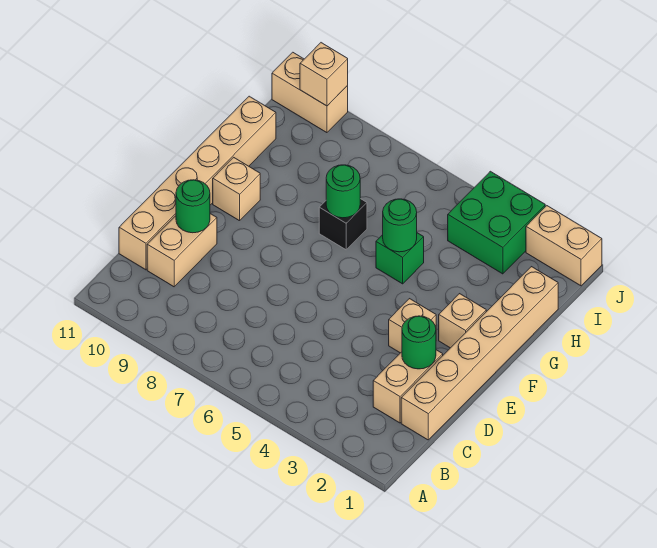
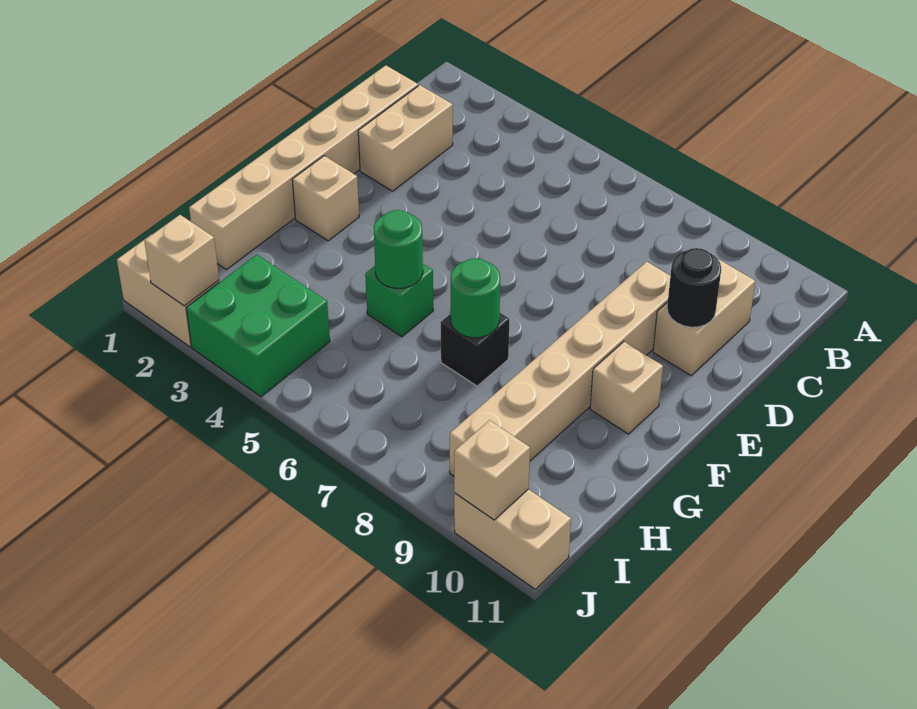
tan brick C11:H11 level 1 -> tan brick D9:I9 level 1
green round brick D2 level 2 -> none
green round brick D10 level 2 -> black round brick D10 level 2
tan brick E3 level 1 -> tan brick J2 level 2

